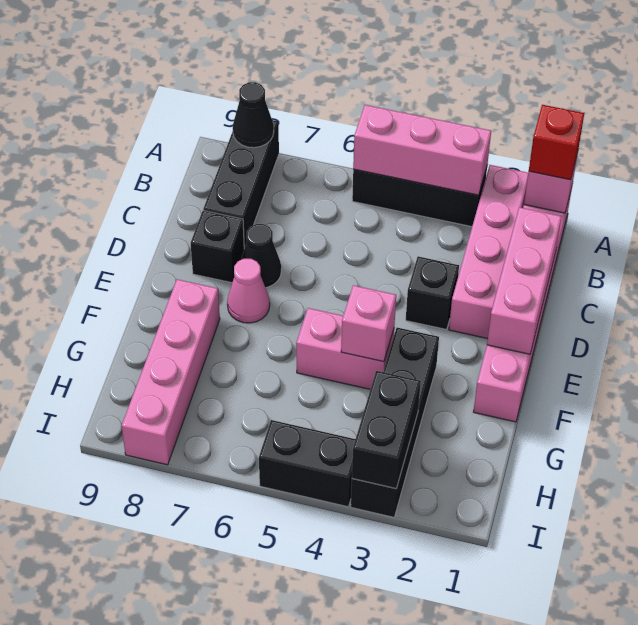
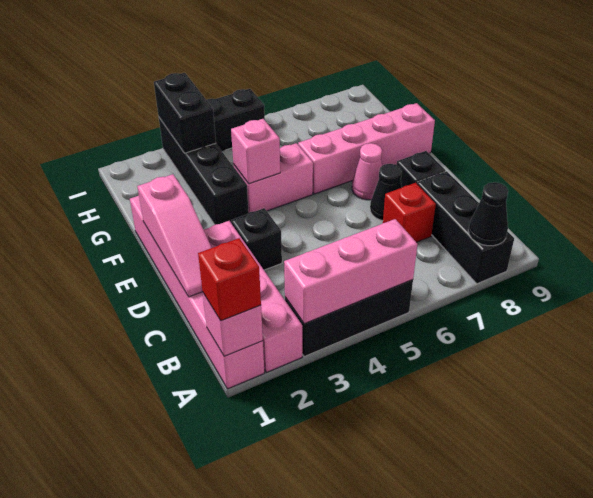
pink brick C1:E1 level 2 -> pink slope C1:E1 level 2 top E
none -> red brick C7 level 1
pink brick F8:I8 level 1 -> pink brick F6:F9 level 1

